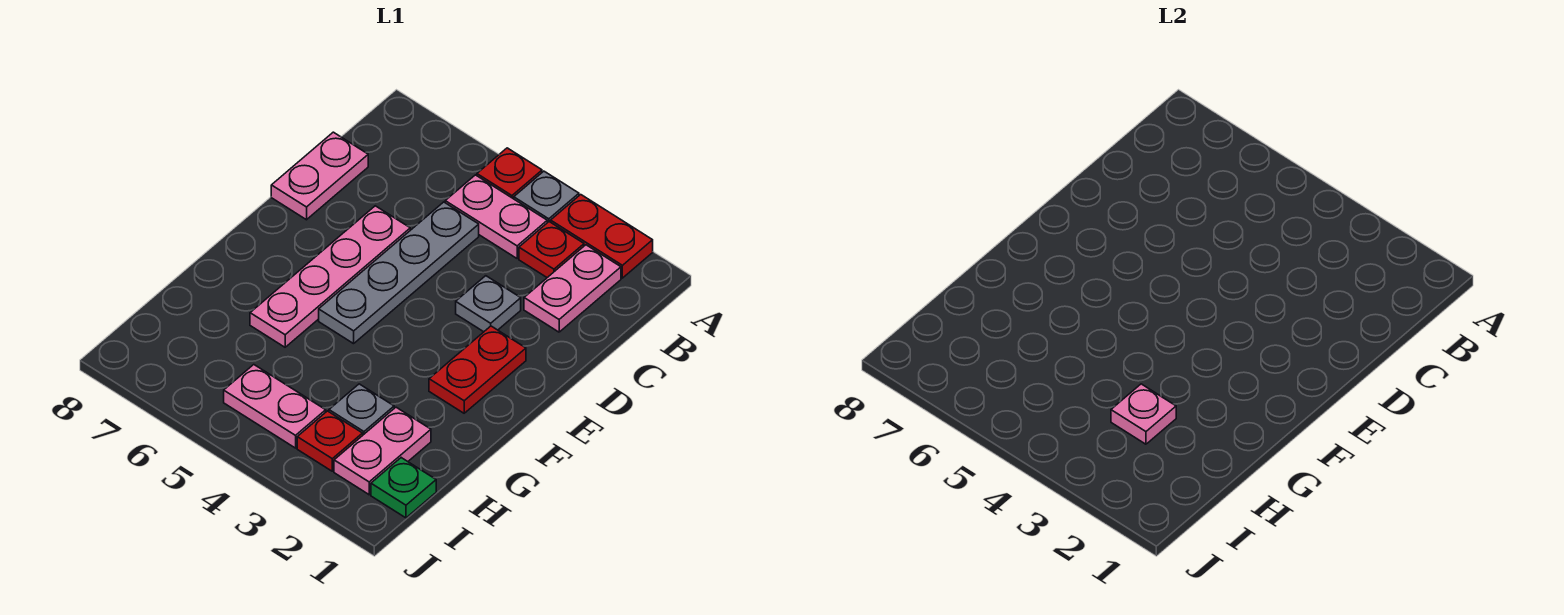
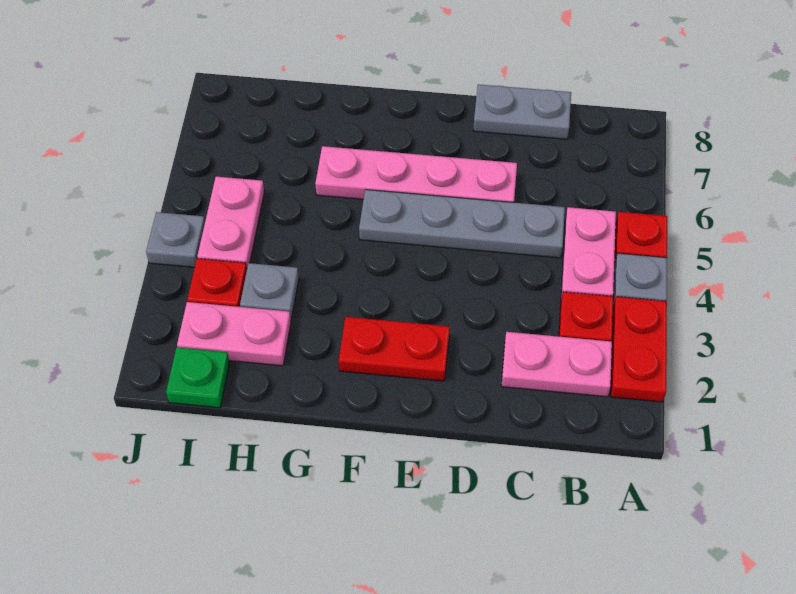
pink plate C8:D8 level 1 -> grey plate C8:D8 level 1
grey plate D3 level 1 -> grey plate J4 level 1
pink plate H3 level 2 -> none

